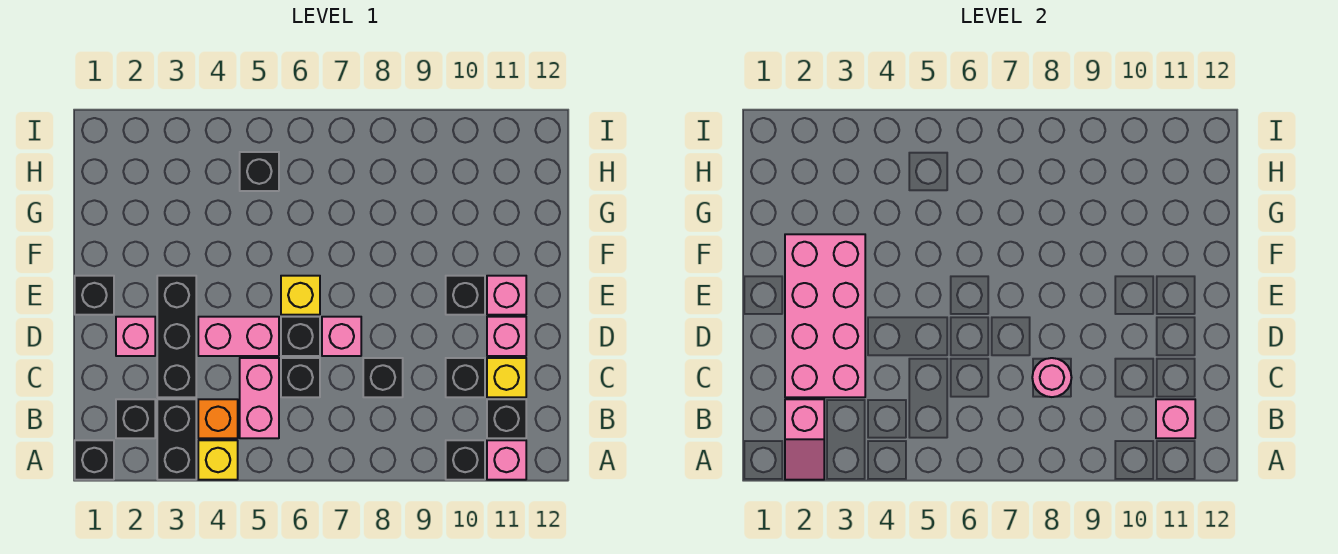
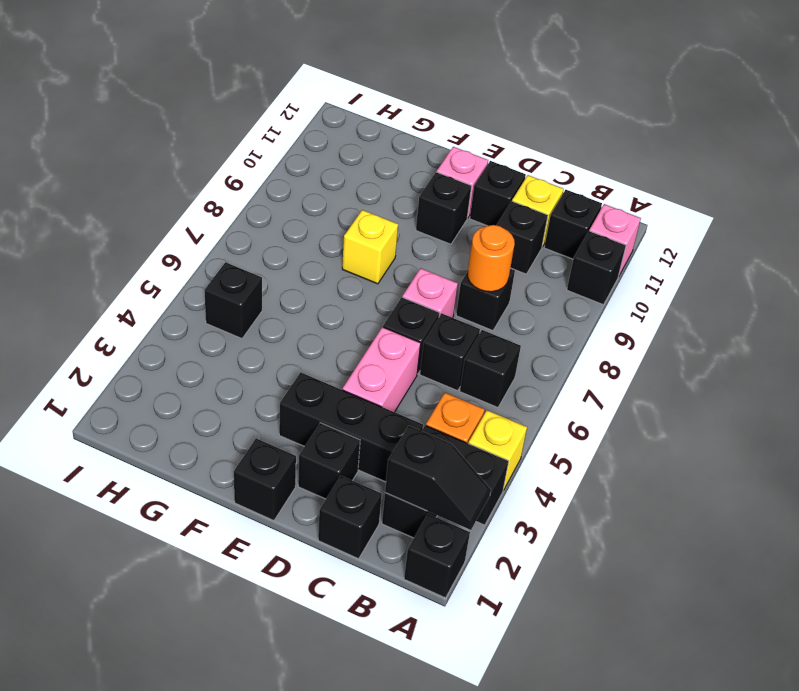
pink slope A2:B2 level 2 top B -> black slope A2:B2 level 2 top B
pink brick B5:C5 level 1 -> none
none -> black brick B6 level 1
pink brick B11 level 2 -> none
none -> black brick C1 level 1
pink brick C2:F3 level 2 -> none
pink round brick C8 level 2 -> orange round brick C8 level 2
pink brick D2 level 1 -> black brick D2 level 1
pink brick D11 level 1 -> black brick D11 level 1
yellow brick E6 level 1 -> yellow brick F8 level 1

